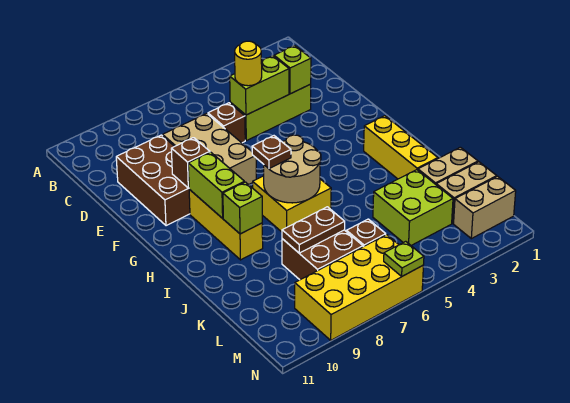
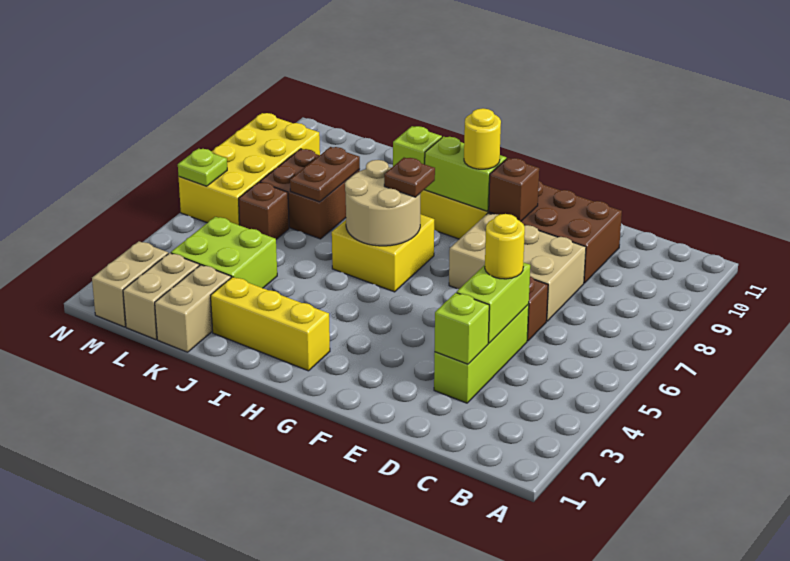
none -> yellow round brick G9 level 3

